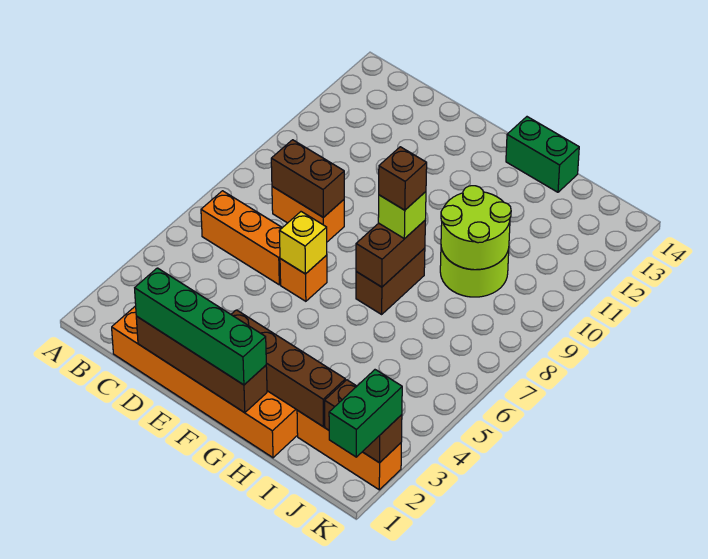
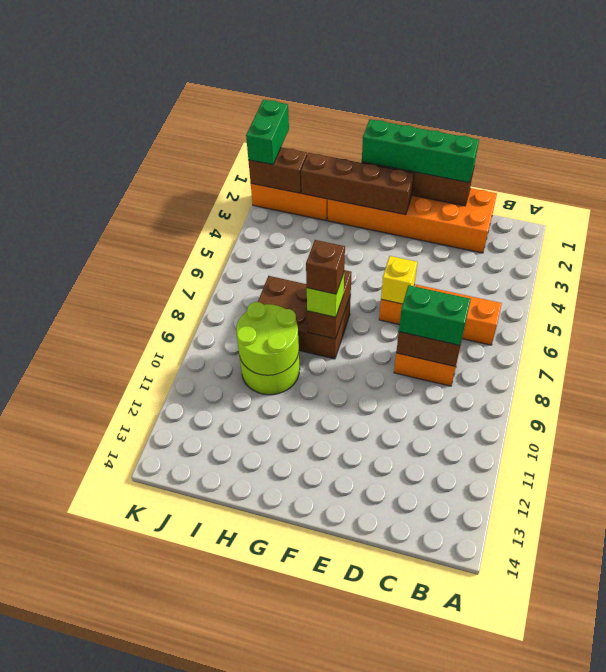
brown brick G7:G8 level 1 -> brown brick G7:I8 level 1
green brick G14:H14 level 1 -> green brick C8:D8 level 3

